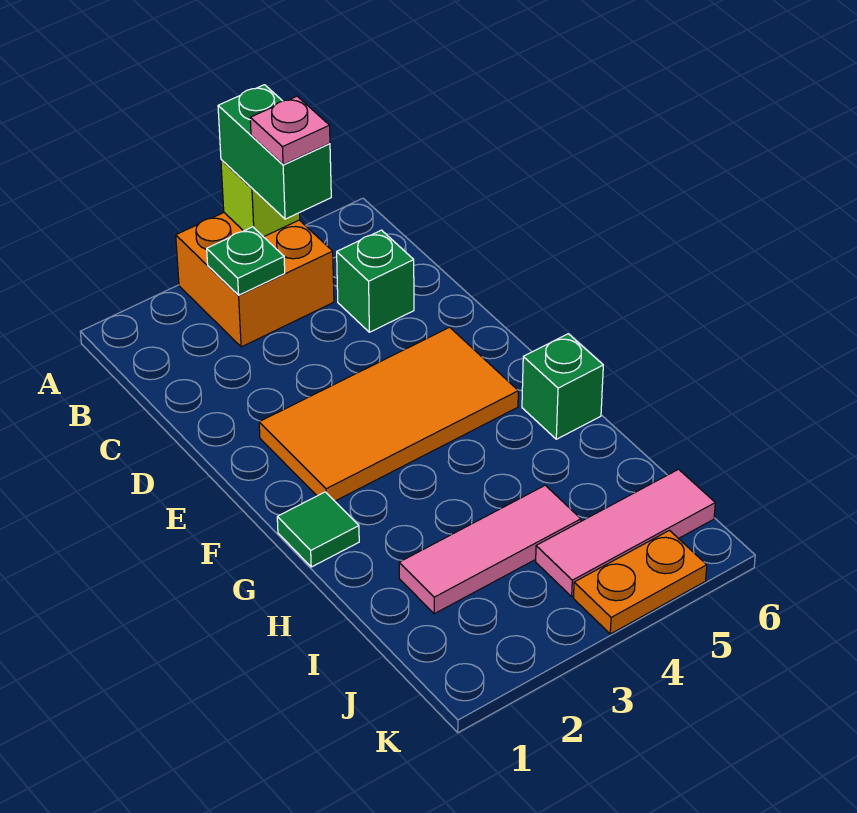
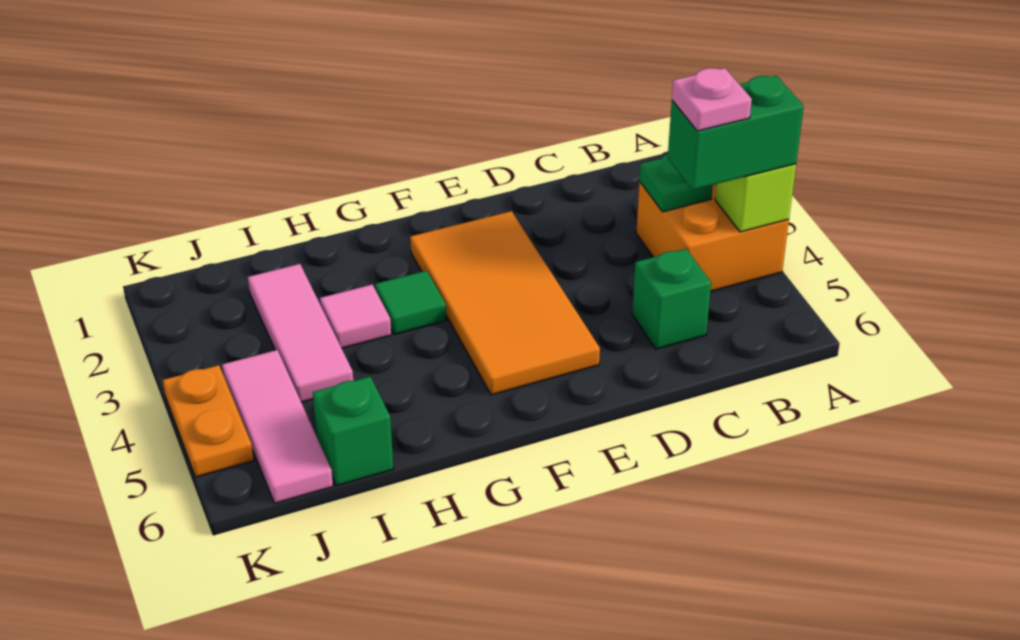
green tile G1 level 1 -> green tile G3 level 1
green brick G6 level 1 -> green brick I6 level 1
none -> pink tile H3 level 1

